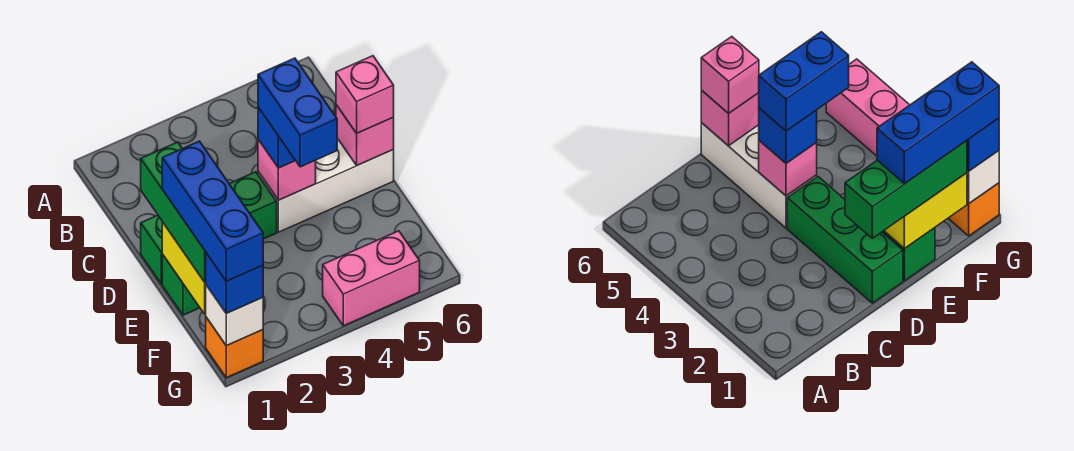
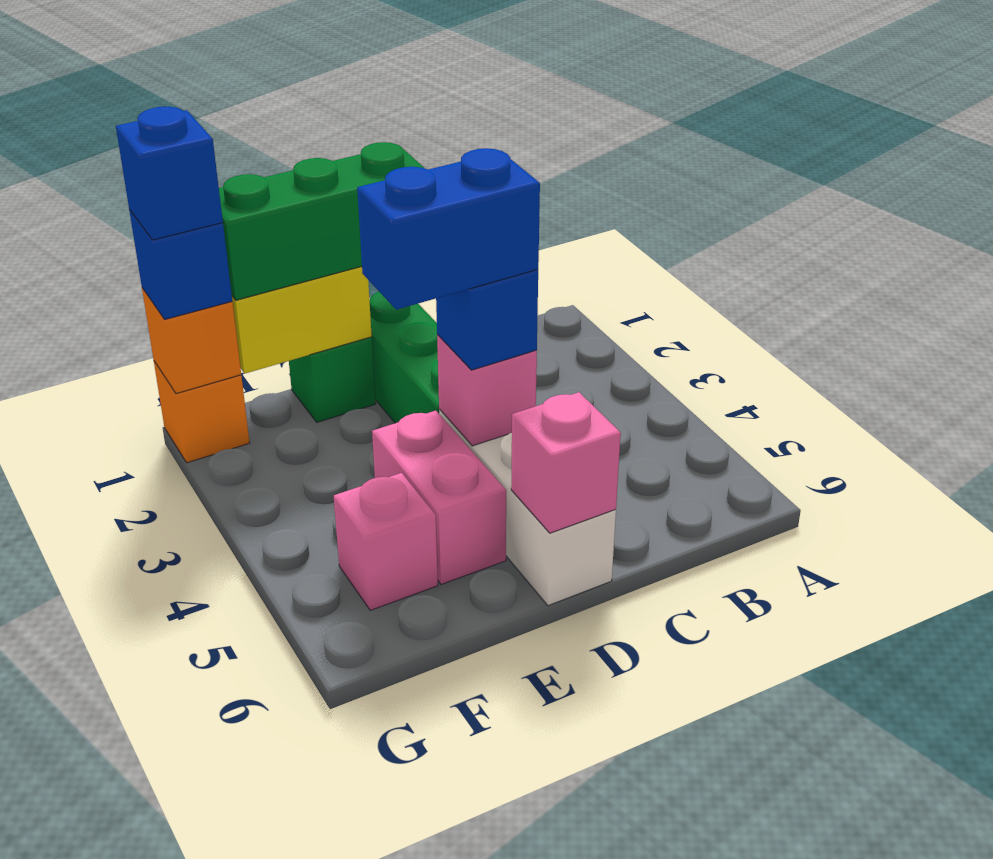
pink brick D6 level 3 -> pink brick F5 level 1
blue brick E1:G1 level 4 -> blue brick G1 level 4
white brick G1 level 2 -> orange brick G1 level 2
pink brick G4:G5 level 1 -> pink brick E4:E5 level 1

